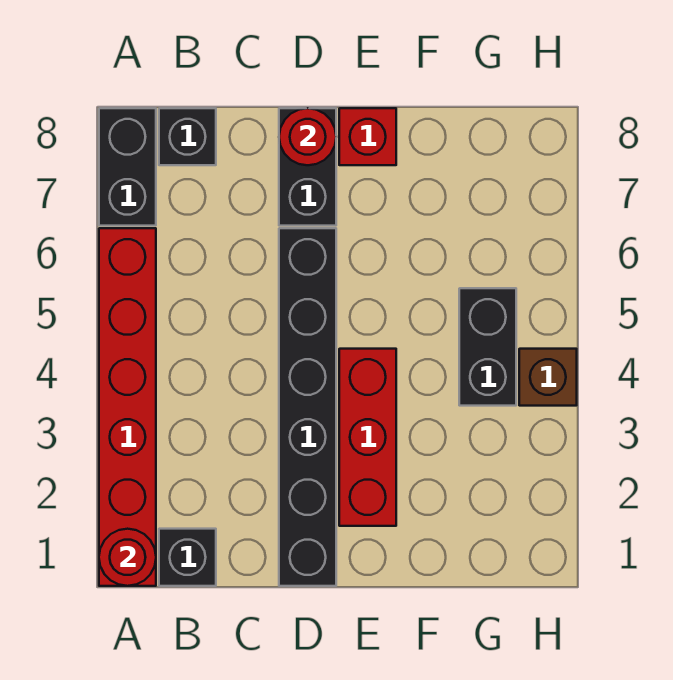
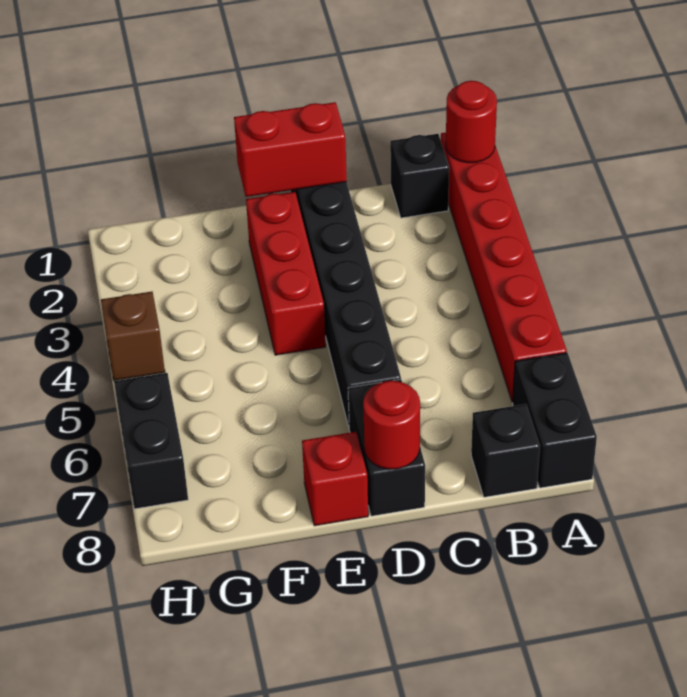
none -> red brick D1:E1 level 2
black brick G4:G5 level 1 -> black brick H6:H7 level 1

